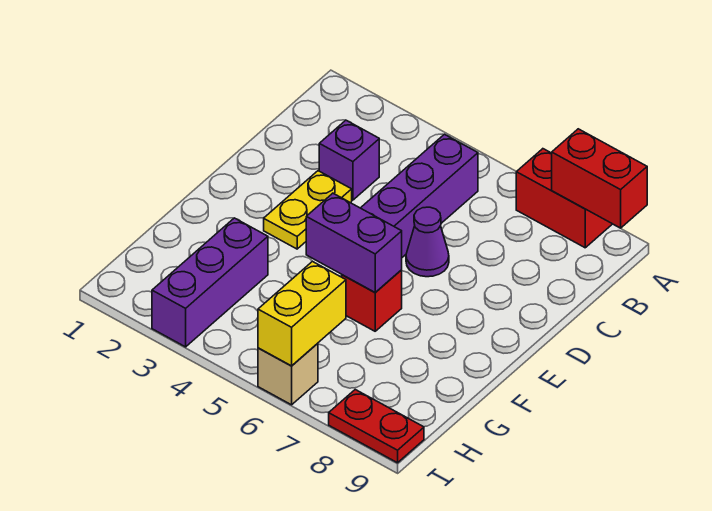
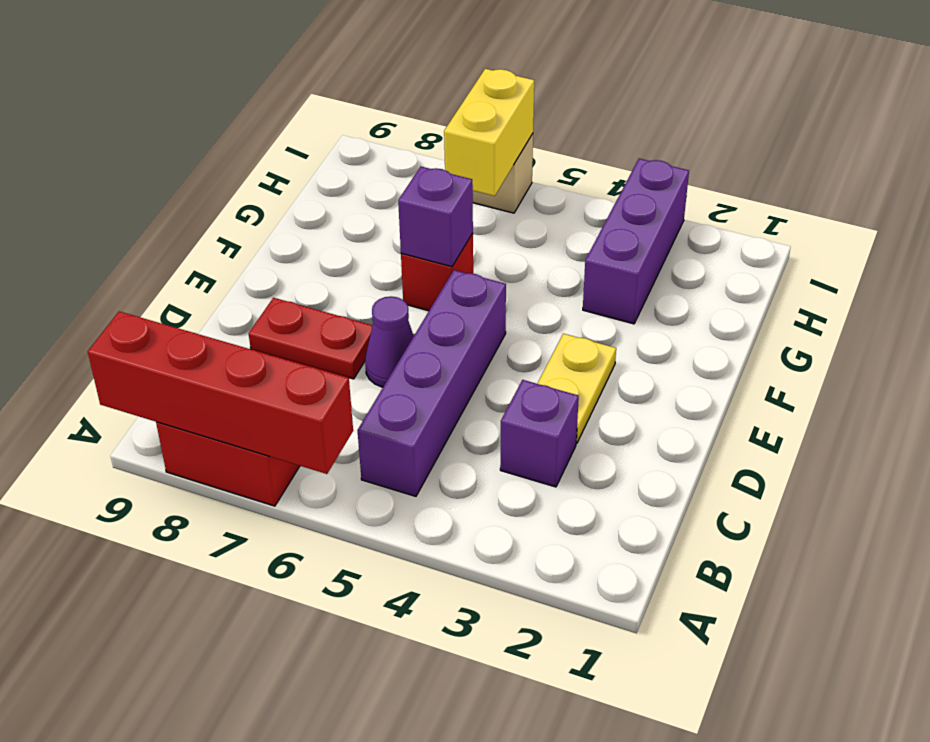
red brick A8:A9 level 2 -> red brick A6:A9 level 2
purple brick F5:F6 level 2 -> purple brick F6 level 2
red plate I8:I9 level 1 -> red plate D7:D8 level 1

